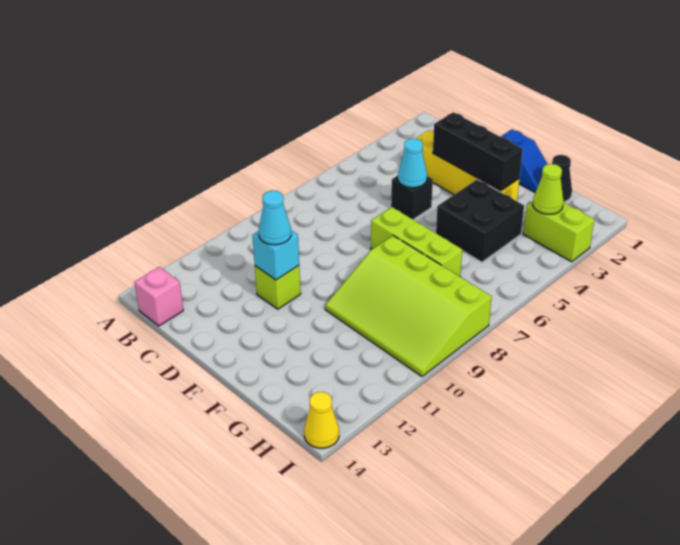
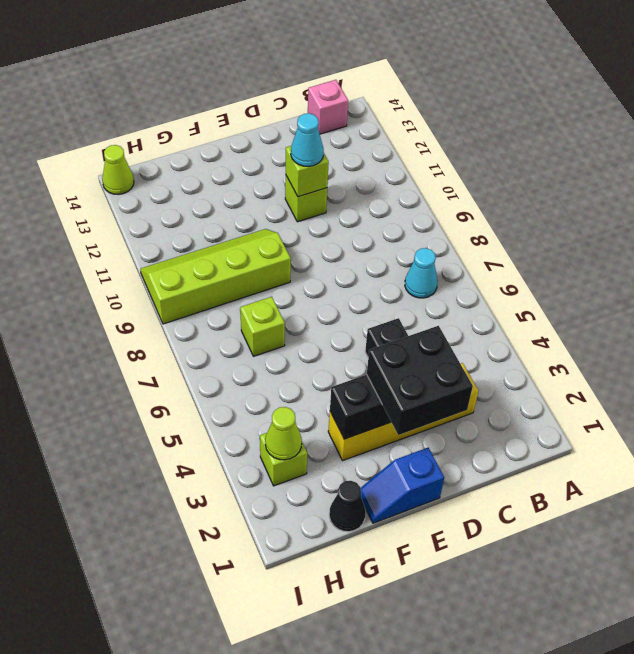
cyan cone D5 level 2 -> cyan cone B7 level 1
cyan brick D11 level 2 -> lime brick D11 level 2
lime brick E7:G7 level 1 -> lime brick G7 level 1
black brick F4:G5 level 1 -> black brick D2:E3 level 3
lime slope F8:I10 level 1 top 8 -> lime slope F9:I10 level 1 top 9
lime brick H3:I3 level 1 -> lime brick H3 level 1
yellow cone I14 level 1 -> lime cone I14 level 1

